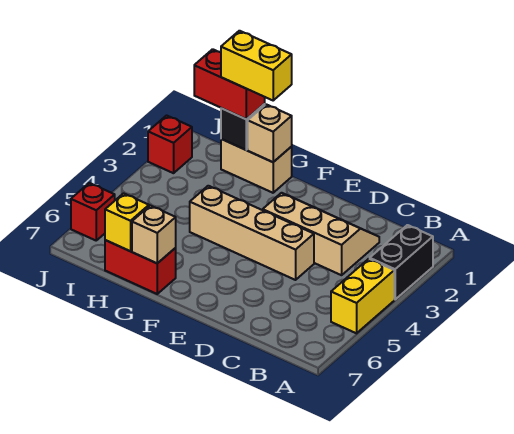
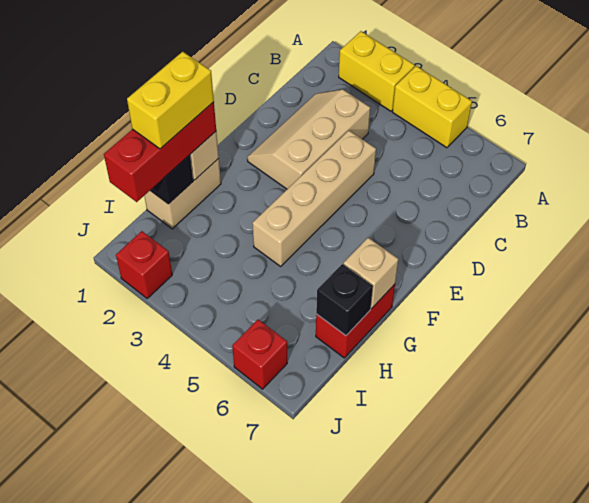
black brick A2:A3 level 1 -> yellow brick A2:A3 level 1
red brick H1:I1 level 3 -> red brick G1:I1 level 3
yellow brick H7 level 2 -> black brick H7 level 2

